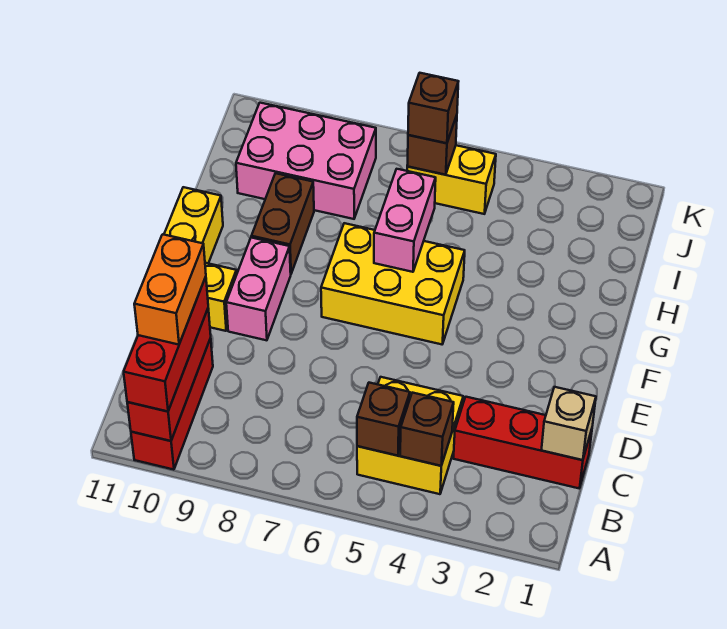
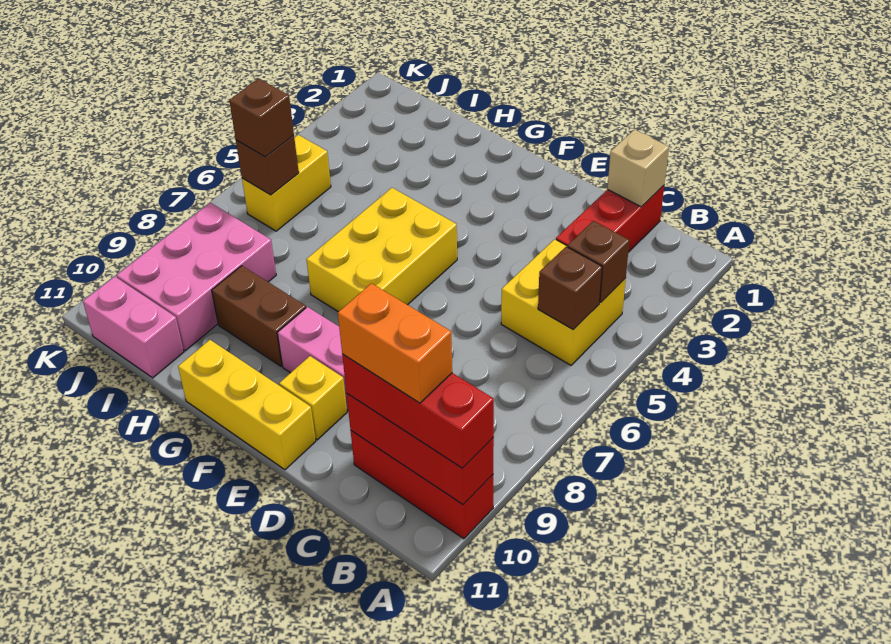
pink brick G6:H6 level 2 -> pink brick I11:J11 level 1

